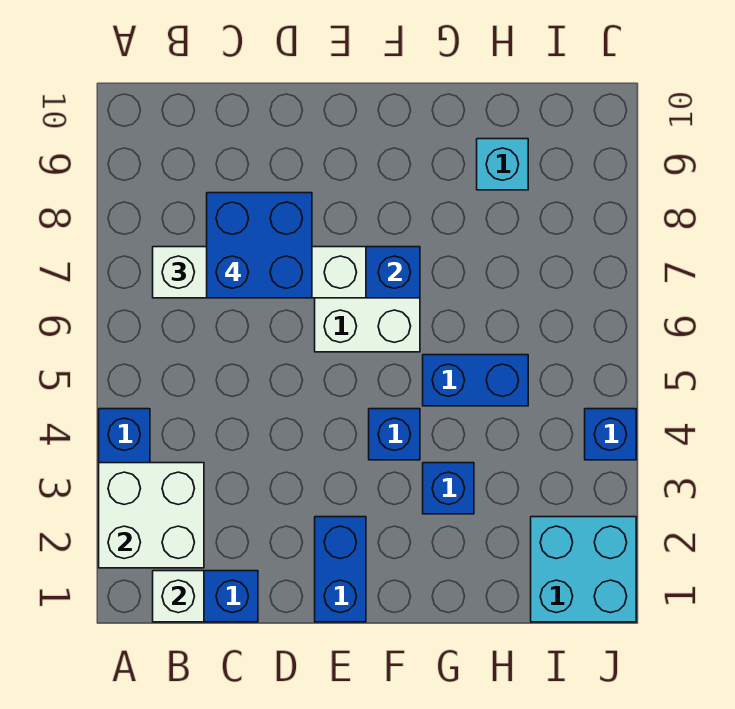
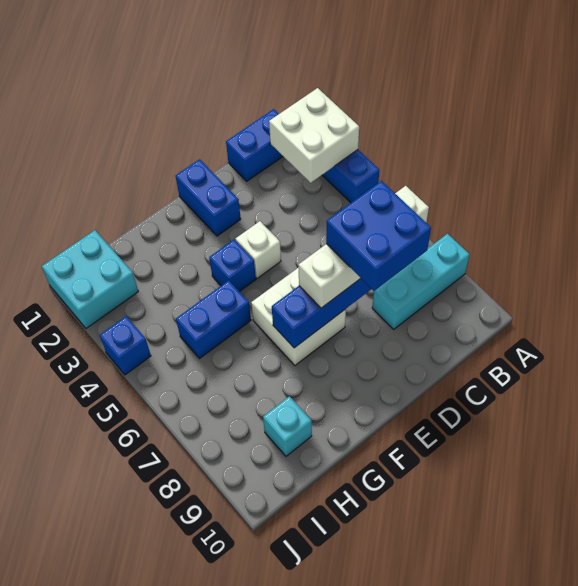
none -> cyan brick A8:C8 level 1
white brick B1 level 2 -> white brick E4 level 1
blue brick G3 level 1 -> none

